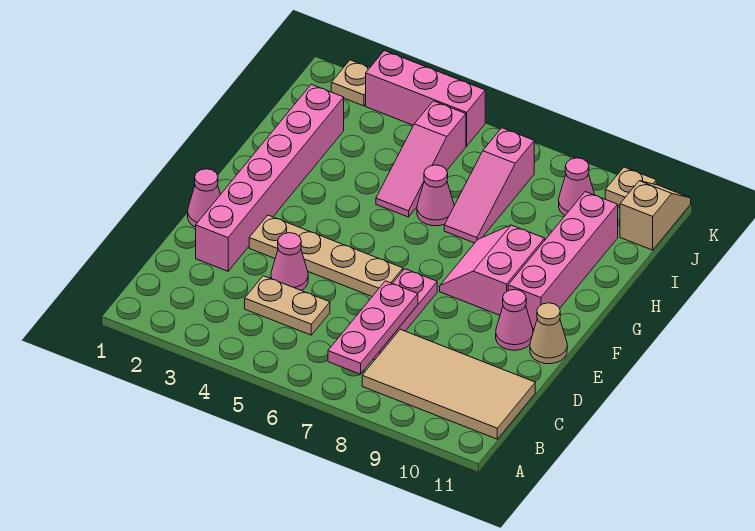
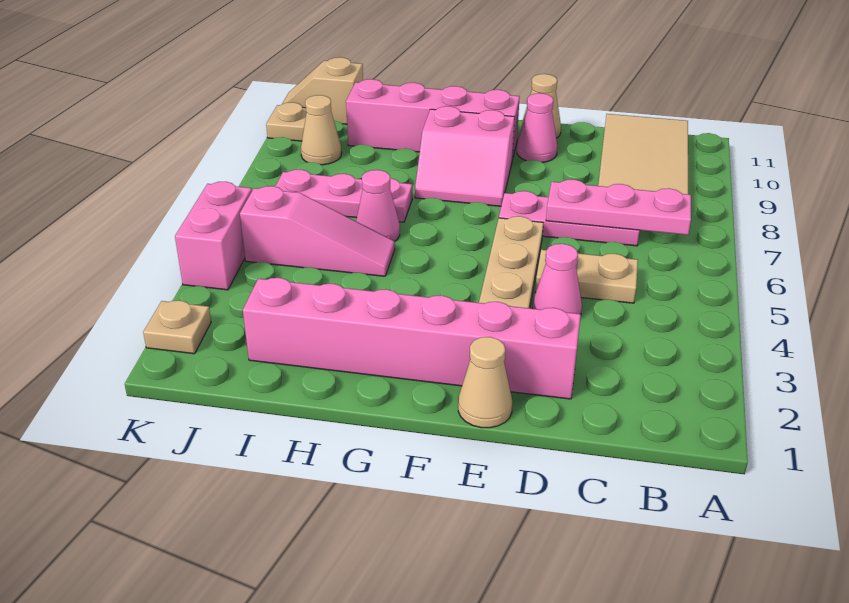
tan plate C4:C5 level 1 -> tan plate C5:D5 level 1
pink cone E1 level 1 -> tan cone E1 level 1
pink slope H7:J7 level 1 top J -> pink plate H7:J7 level 1
pink cone J9 level 1 -> tan cone J9 level 1
pink brick K3:K5 level 1 -> pink brick K4:K5 level 1

